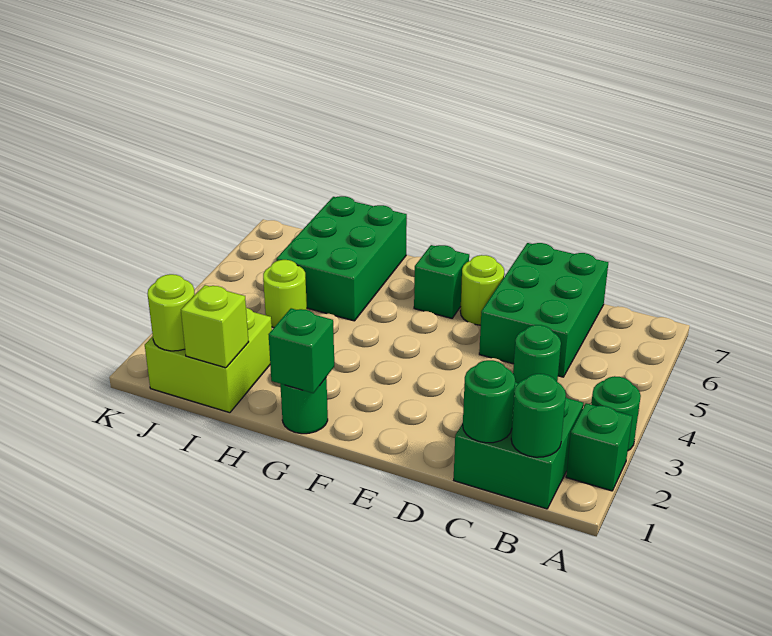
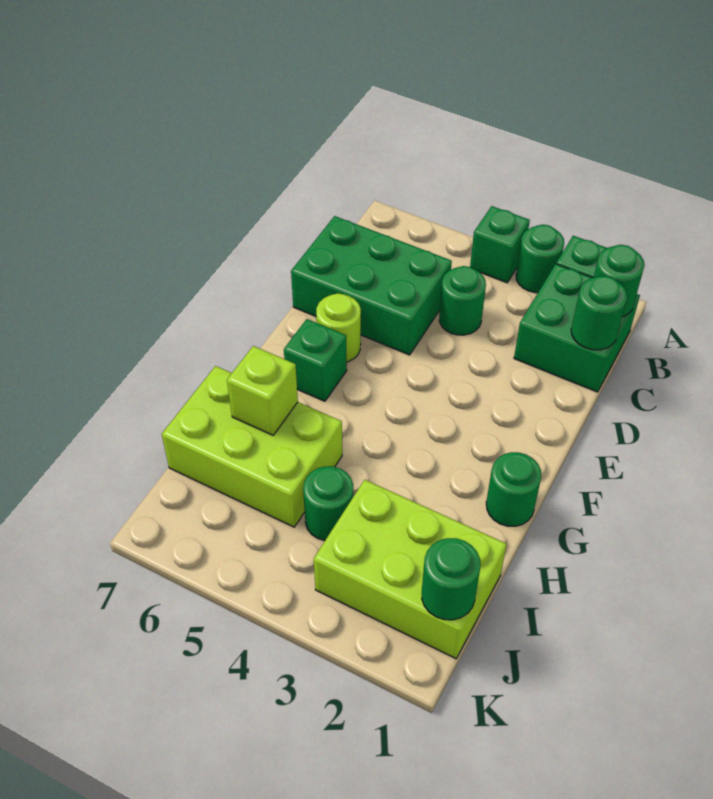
green brick G1 level 2 -> green brick A4 level 1
green brick H5:I7 level 1 -> lime brick H5:I7 level 1
lime brick I1:J2 level 1 -> lime brick I1:J3 level 1
lime brick I1 level 2 -> lime brick H6 level 2
lime round brick I4 level 1 -> green round brick I4 level 1
lime round brick J1 level 2 -> green round brick J1 level 2

